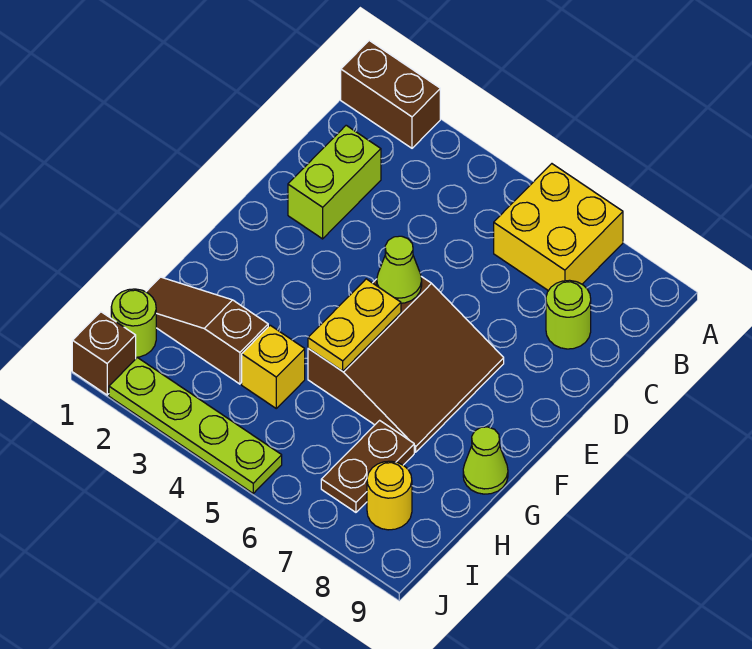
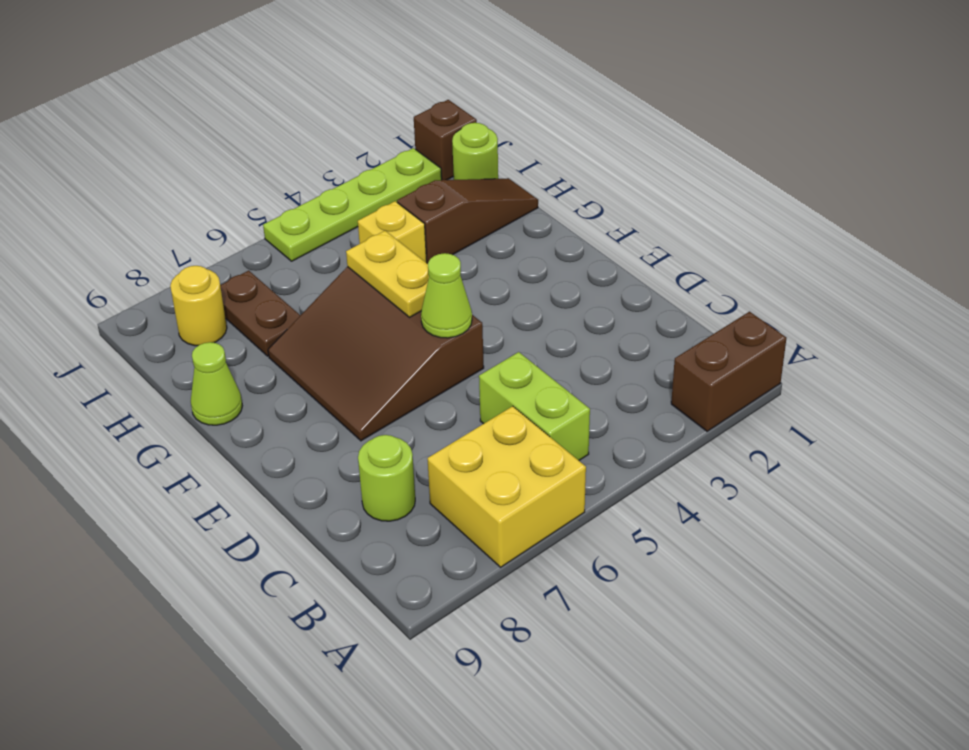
lime brick C2:D2 level 1 -> lime brick B5:C5 level 1

